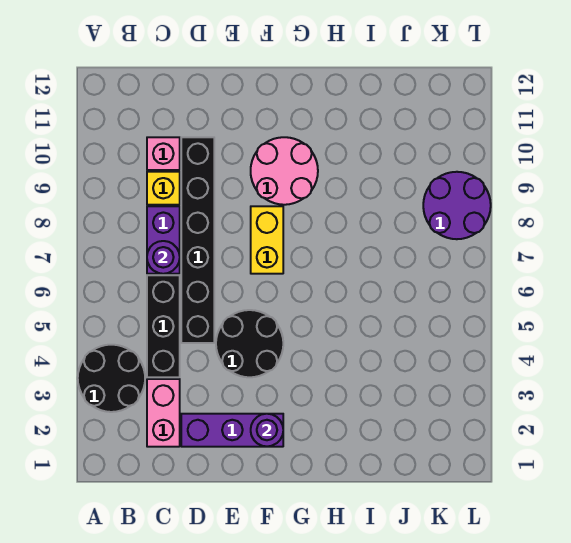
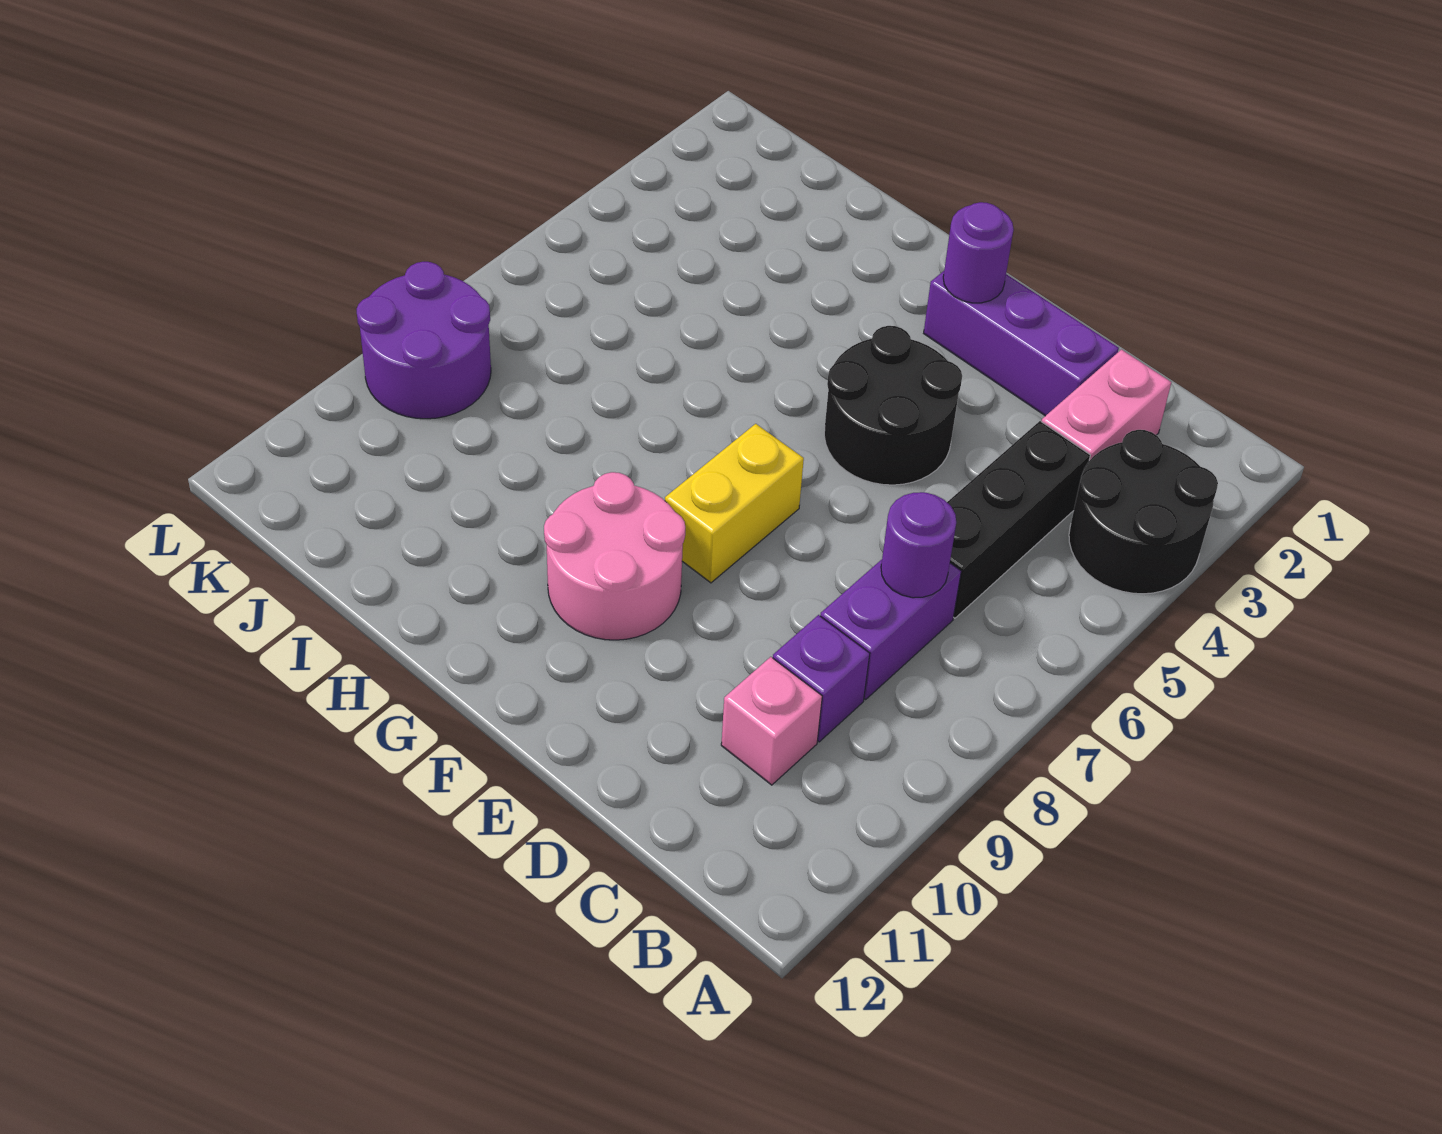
yellow brick C9 level 1 -> purple brick C9 level 1
black brick D5:D10 level 1 -> none

